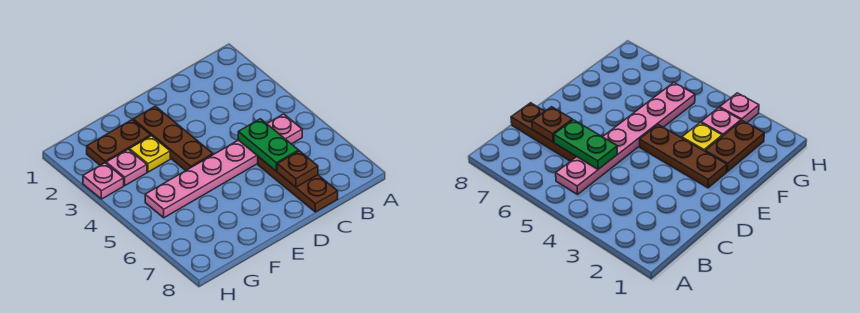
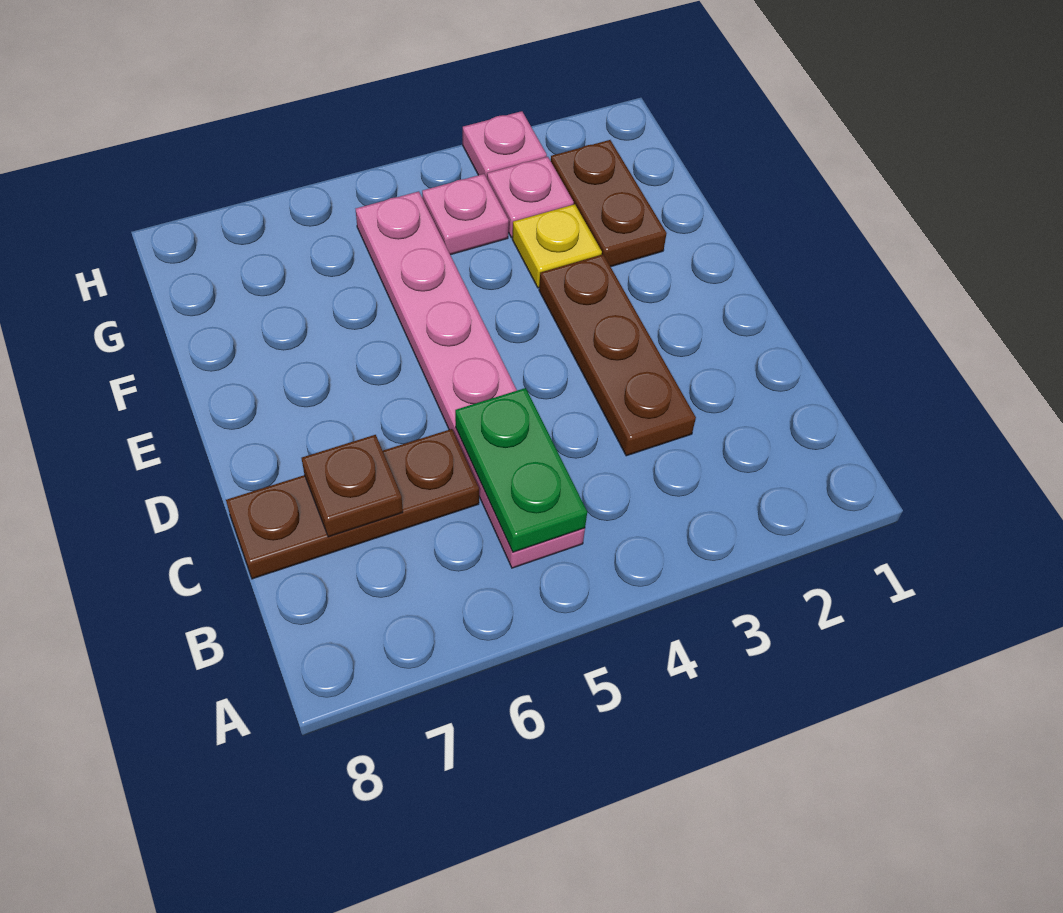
green plate C5:C6 level 2 -> green plate B5:C5 level 2
brown plate E2:E4 level 1 -> brown plate C3:E3 level 1
none -> pink plate G4 level 1

